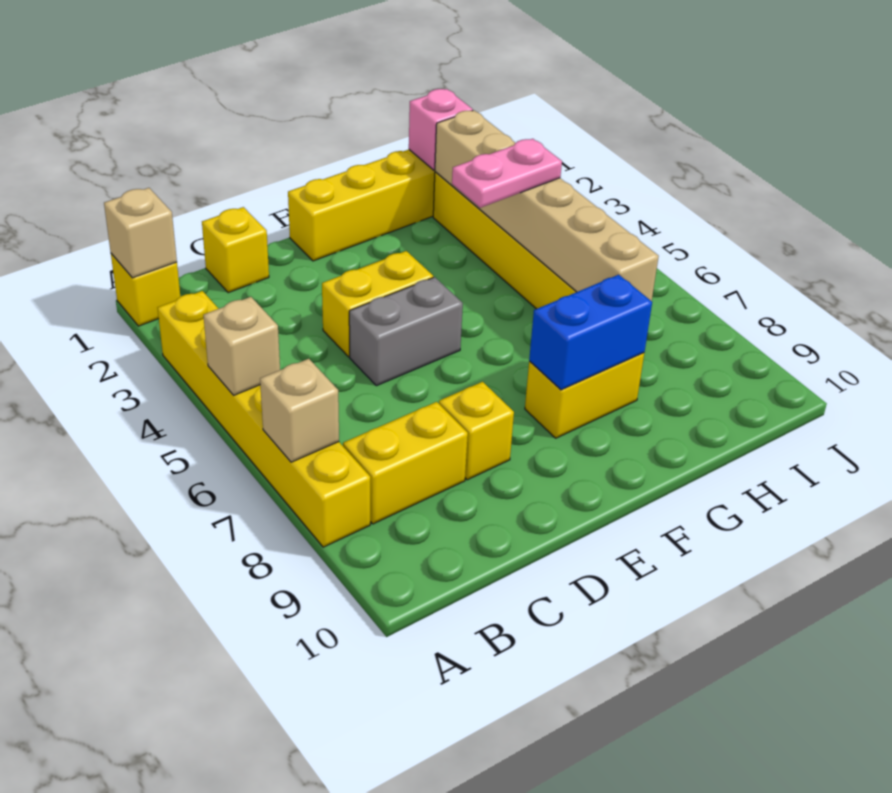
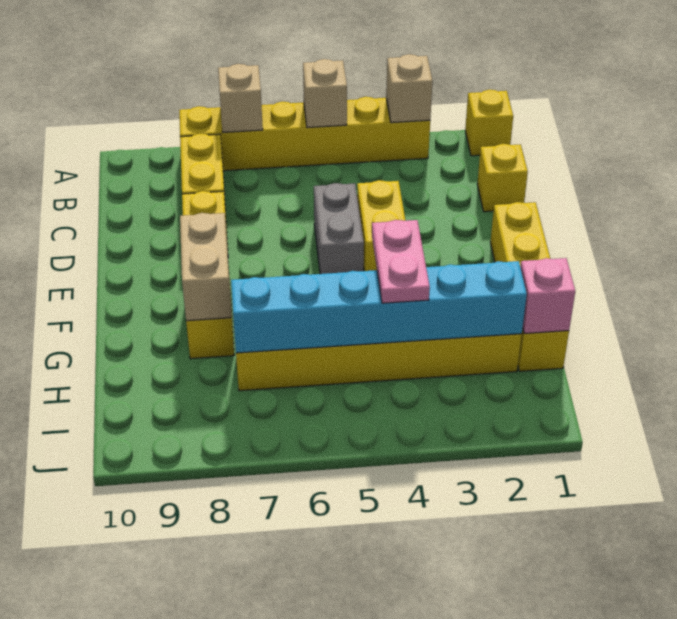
tan brick A1 level 2 -> tan brick A3 level 2
blue brick F8:G8 level 2 -> tan brick F8:G8 level 2
tan brick H2:H7 level 2 -> cyan brick H2:H7 level 2

